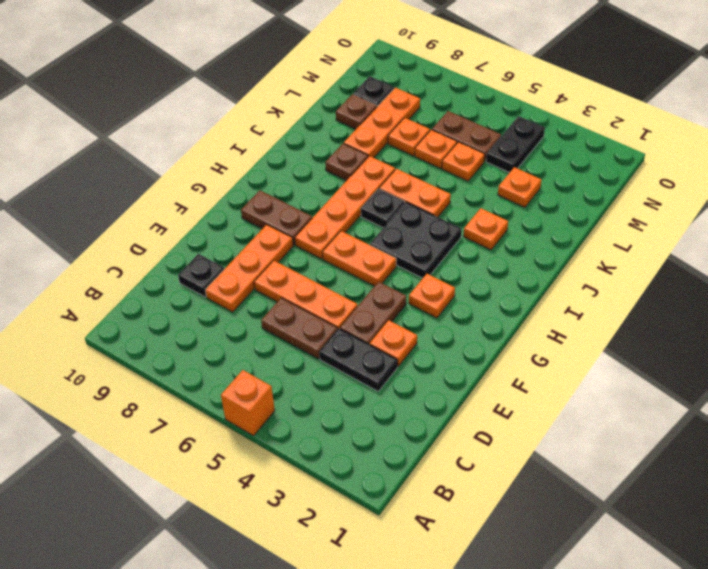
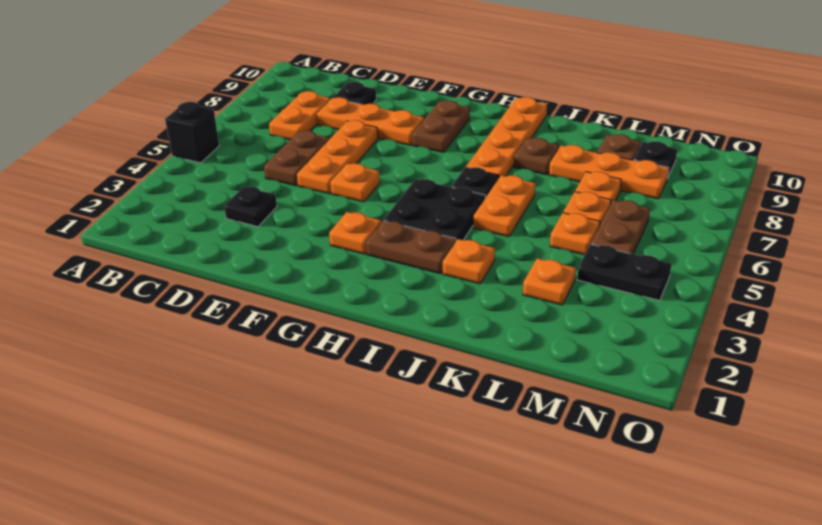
orange brick A5 level 1 -> black brick A5 level 1
black plate D3:D4 level 1 -> black plate D3 level 1
orange plate E3 level 1 -> orange plate F5 level 1
brown plate E4:F4 level 1 -> brown plate H3:I3 level 1
orange plate G5:G6 level 1 -> orange plate C7:C8 level 1
orange plate G7:J7 level 1 -> orange plate I7:I10 level 1

